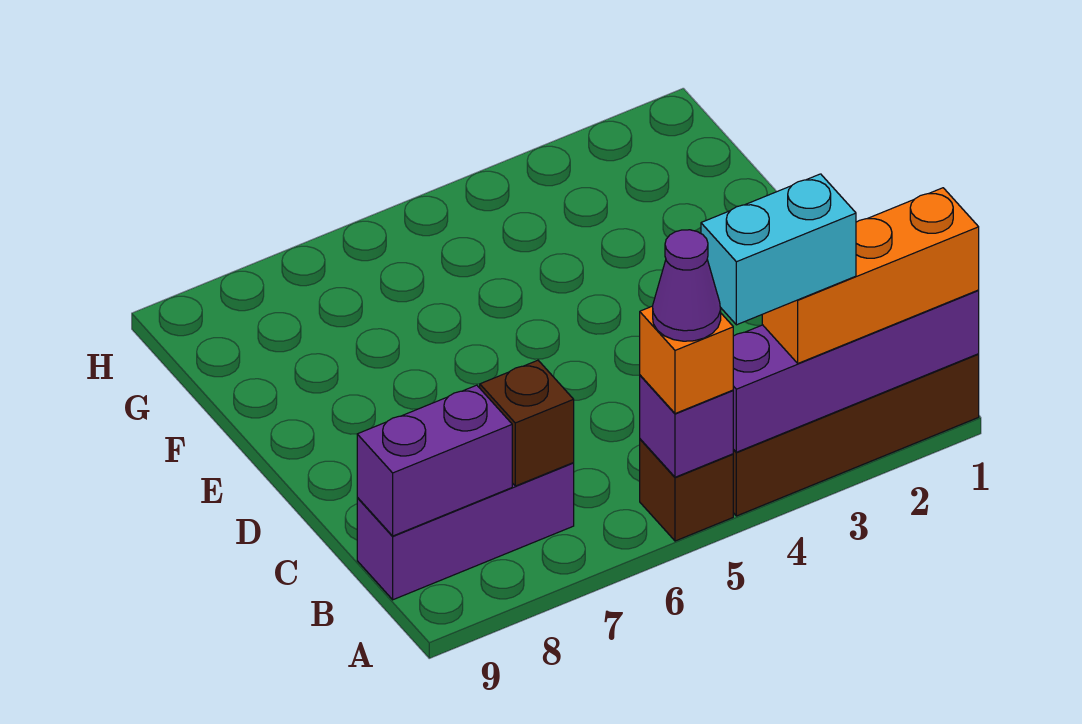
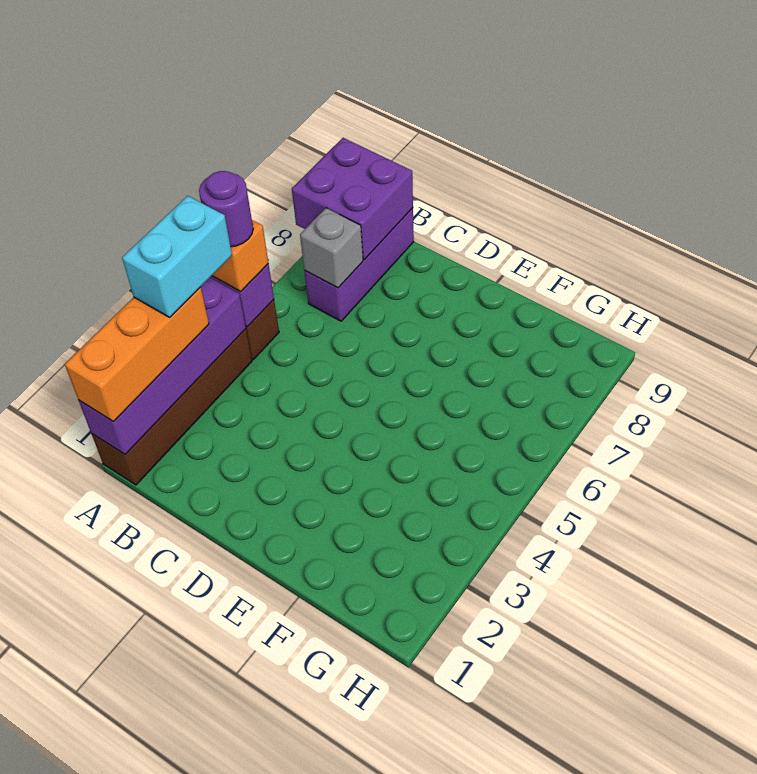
purple cone A5 level 4 -> purple round brick A5 level 4
brown brick B7 level 2 -> grey brick B7 level 2
purple brick B8:B9 level 2 -> purple brick A8:B9 level 2

